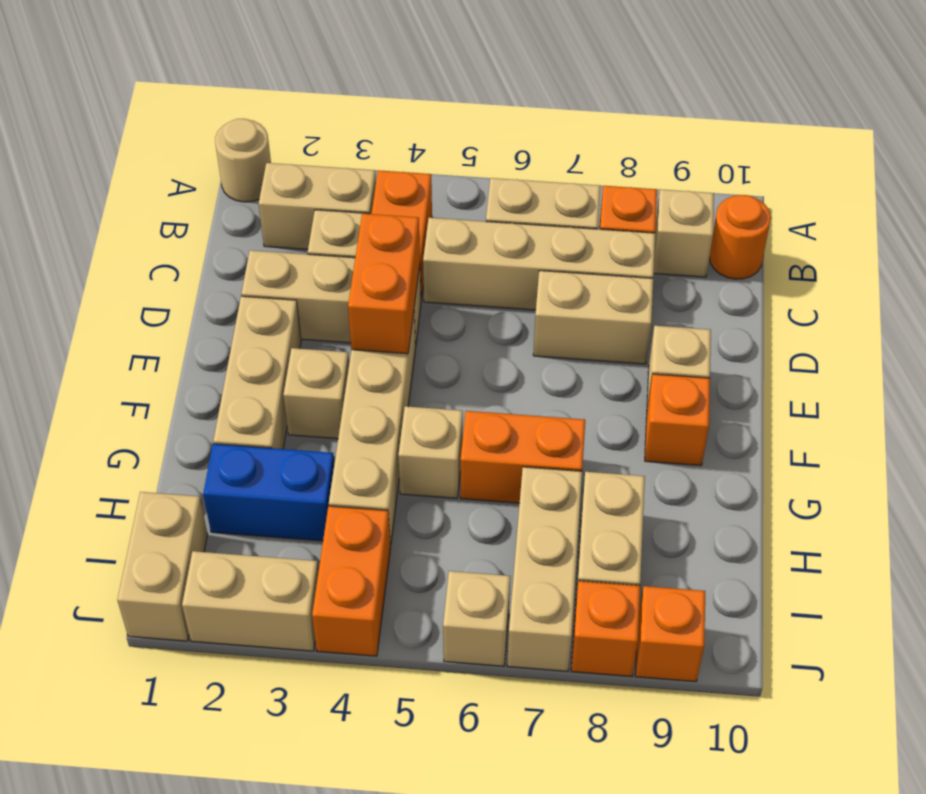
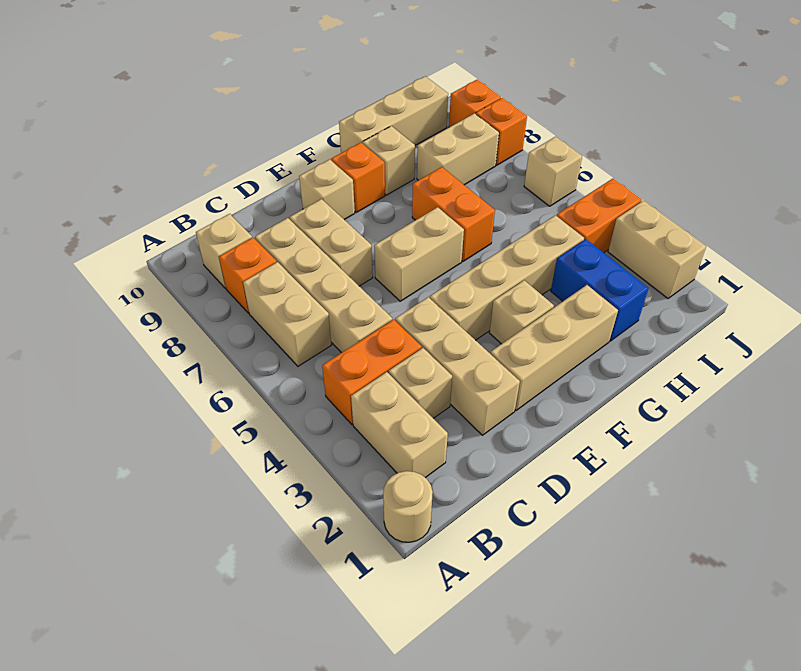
orange round brick B10 level 1 -> none
orange brick D4:E4 level 2 -> none
tan brick G5 level 1 -> tan brick G9 level 1
tan brick H7:J7 level 1 -> tan brick G10:I10 level 1
tan brick I1:J1 level 1 -> tan brick E6:F6 level 1

